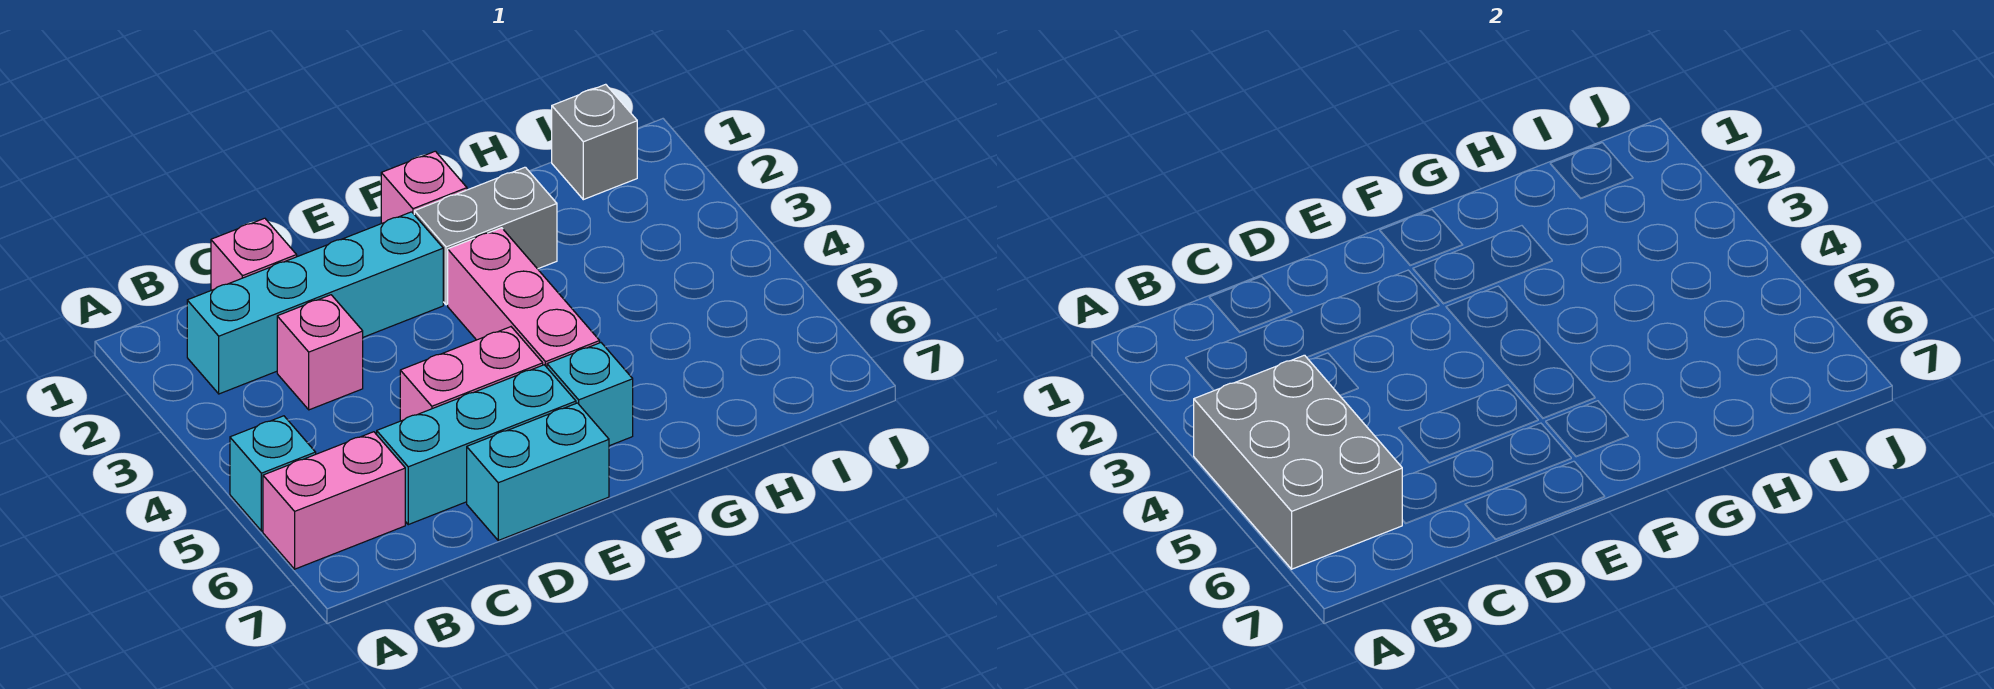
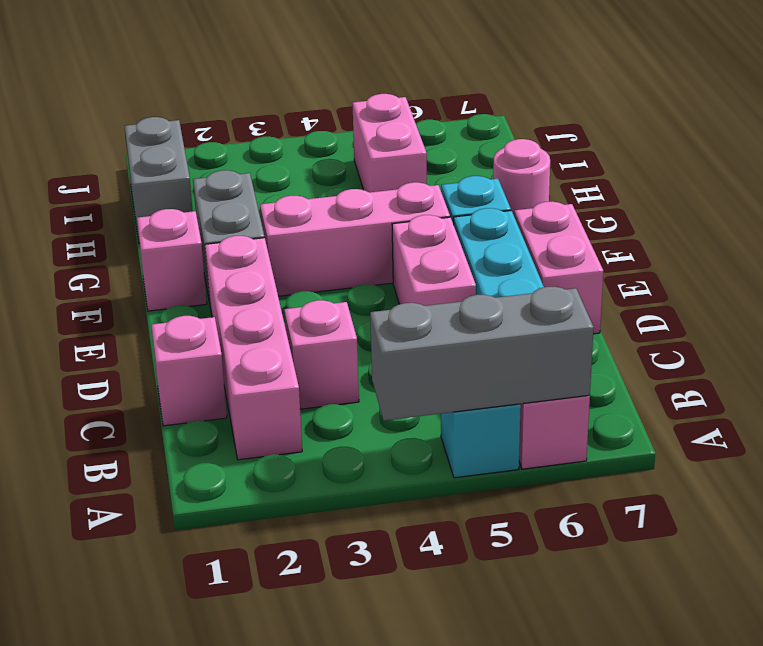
grey brick A4:B6 level 2 -> grey brick A4:A6 level 2
cyan brick B2:E2 level 1 -> pink brick B2:E2 level 1
cyan brick D7:E7 level 1 -> pink brick D7:E7 level 1
none -> pink round brick G7 level 1
none -> pink brick H5:I5 level 1
grey brick I1 level 1 -> grey brick H1:I1 level 1

